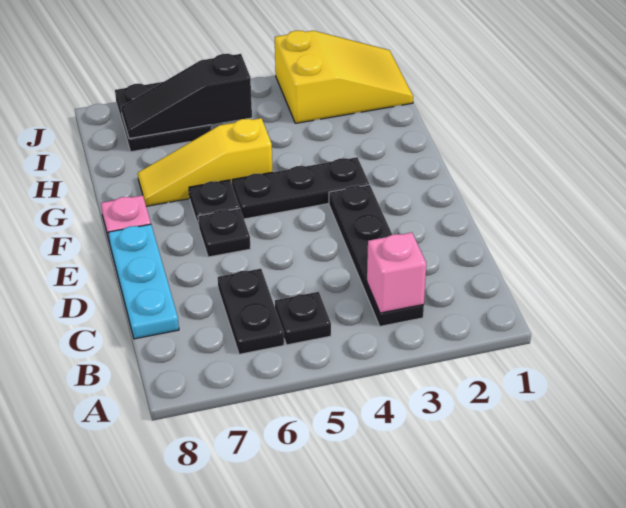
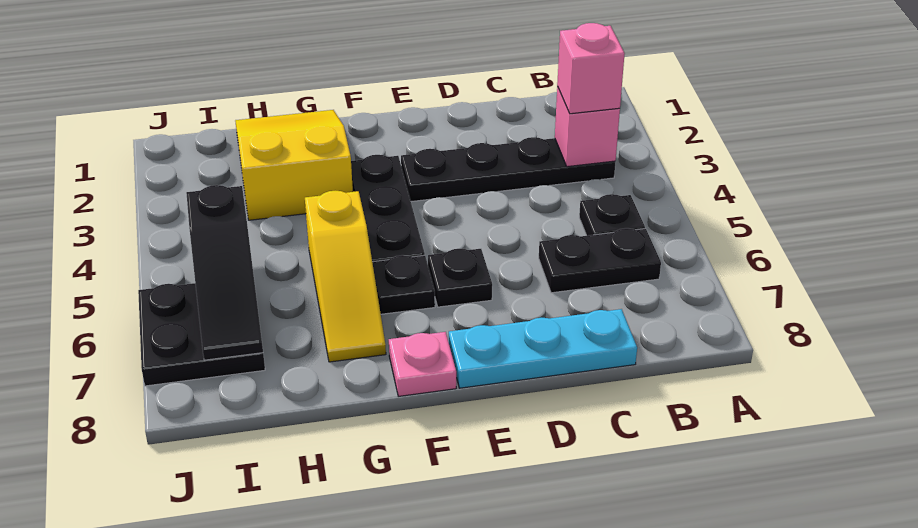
none -> pink brick B3 level 3
yellow slope I1:J3 level 1 top 3 -> yellow slope G1:H3 level 1 top 3

